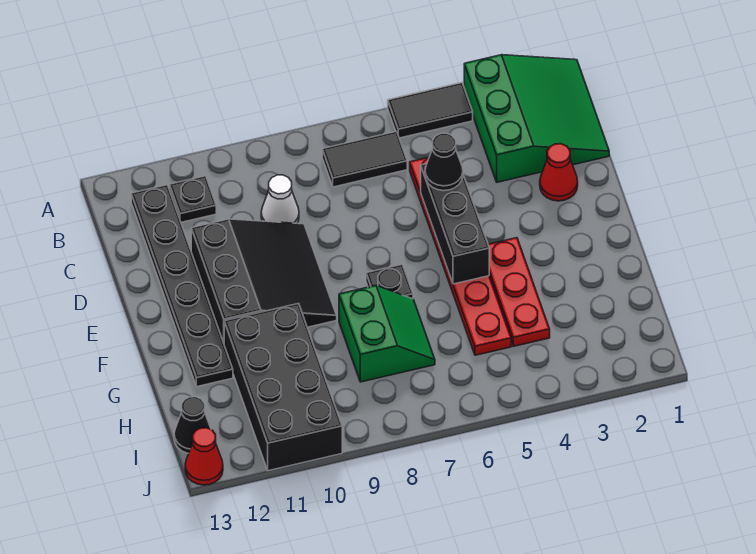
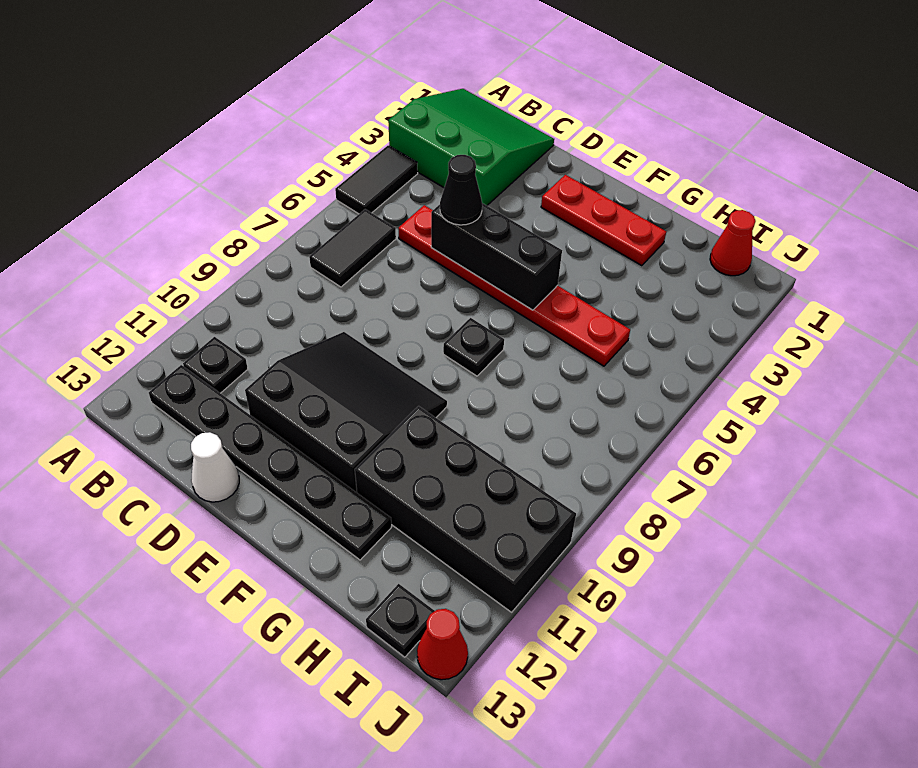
white cone C9 level 1 -> white cone D13 level 1
red cone D2 level 1 -> red cone I1 level 1
red plate F4:H4 level 1 -> red plate E2:G2 level 1
green slope G7:H8 level 1 top 8 -> none
black cone I13 level 1 -> black plate I13 level 1

